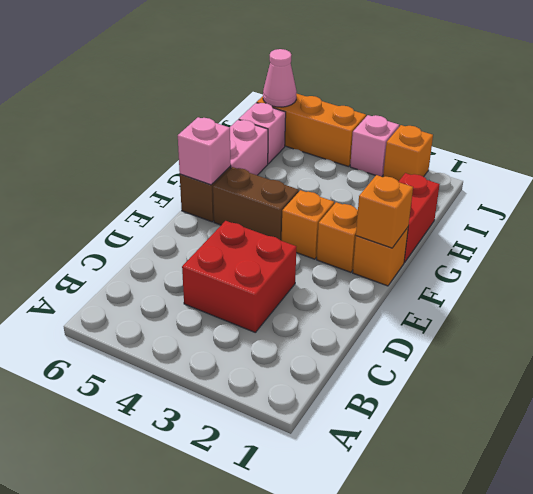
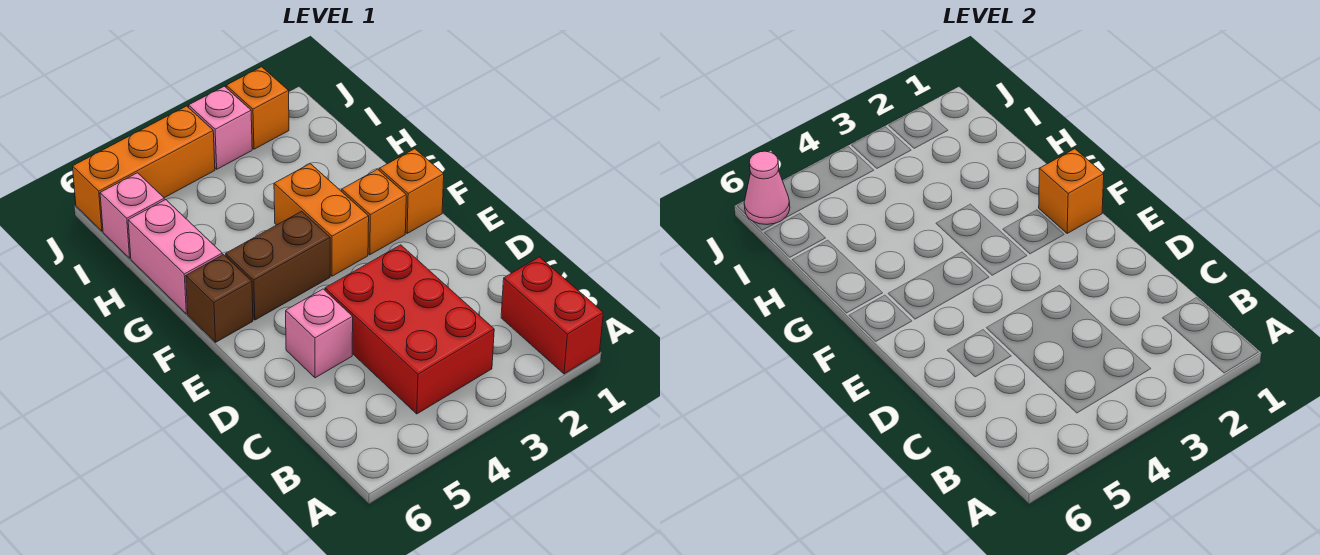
red brick C3:D4 level 1 -> red brick B3:D4 level 1
orange brick F3 level 1 -> orange brick F3:G3 level 1
pink brick F6 level 2 -> pink brick D5 level 1
red brick G1:H1 level 1 -> red brick A1:B1 level 1

